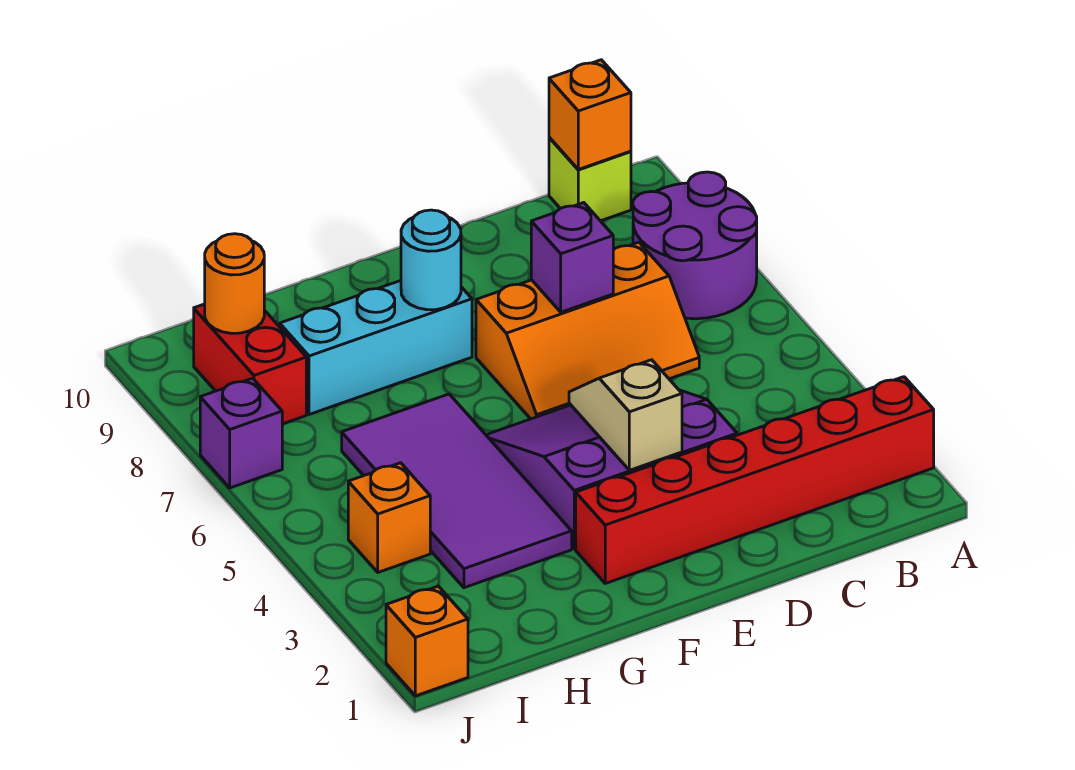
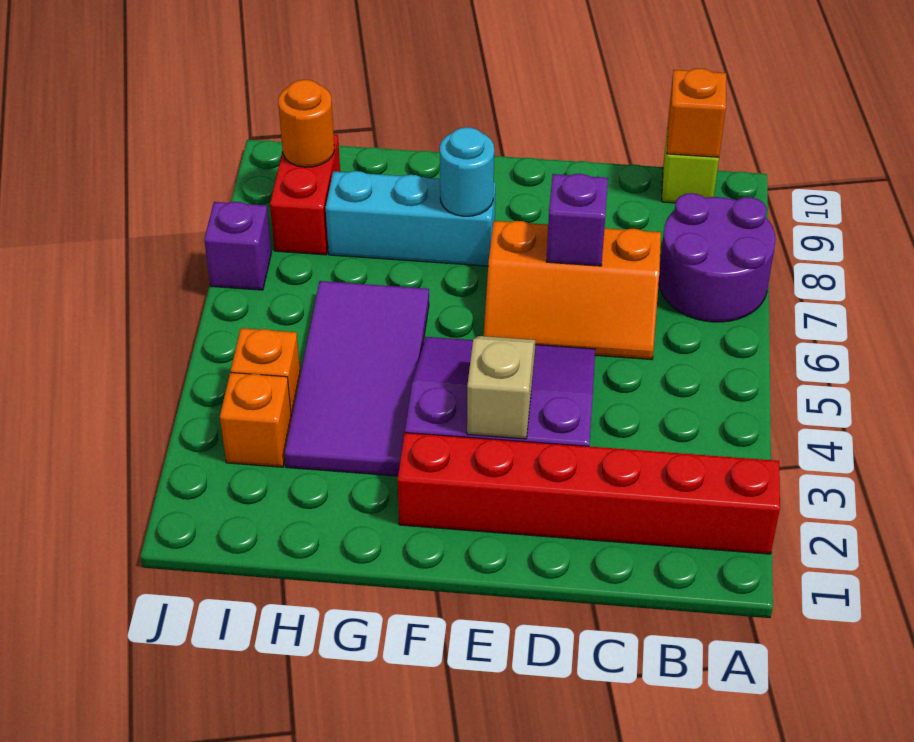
orange brick J1 level 1 -> orange brick I3 level 1

